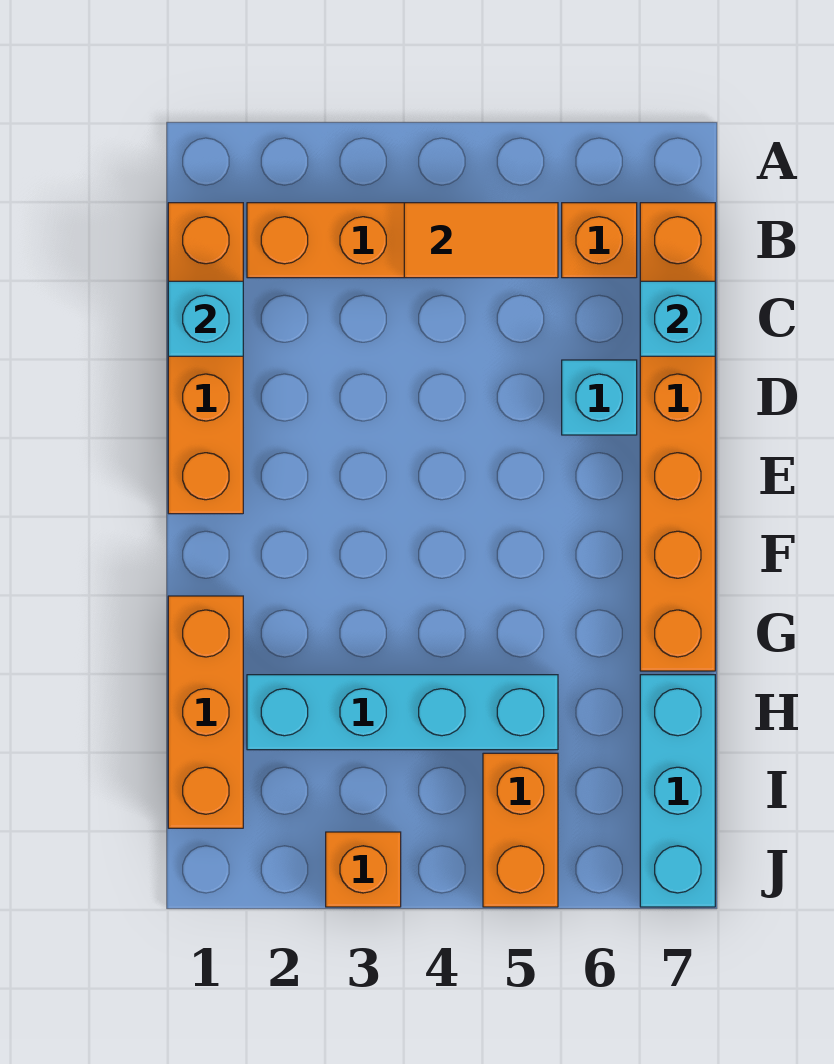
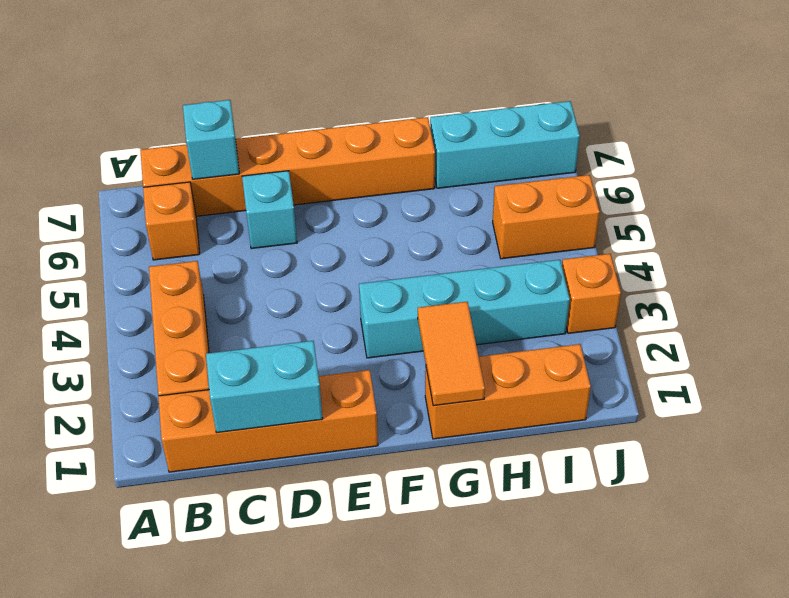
orange tile B4:B5 level 2 -> orange tile G1:G2 level 2
cyan brick C1 level 2 -> cyan brick C1:D1 level 2
cyan brick H2:H5 level 1 -> cyan brick F3:I3 level 1

